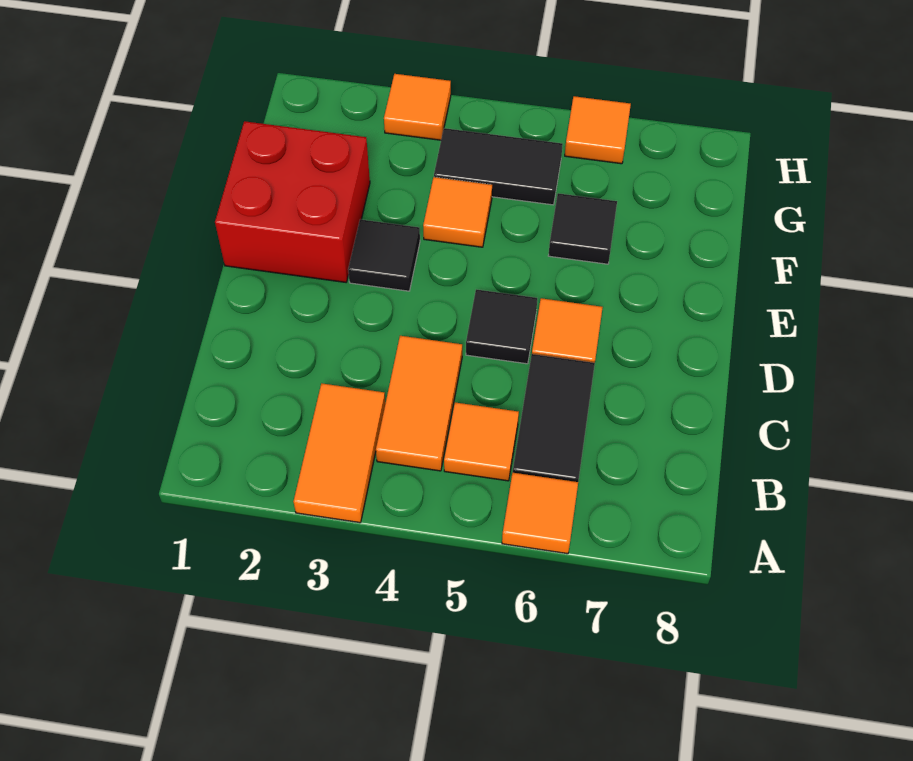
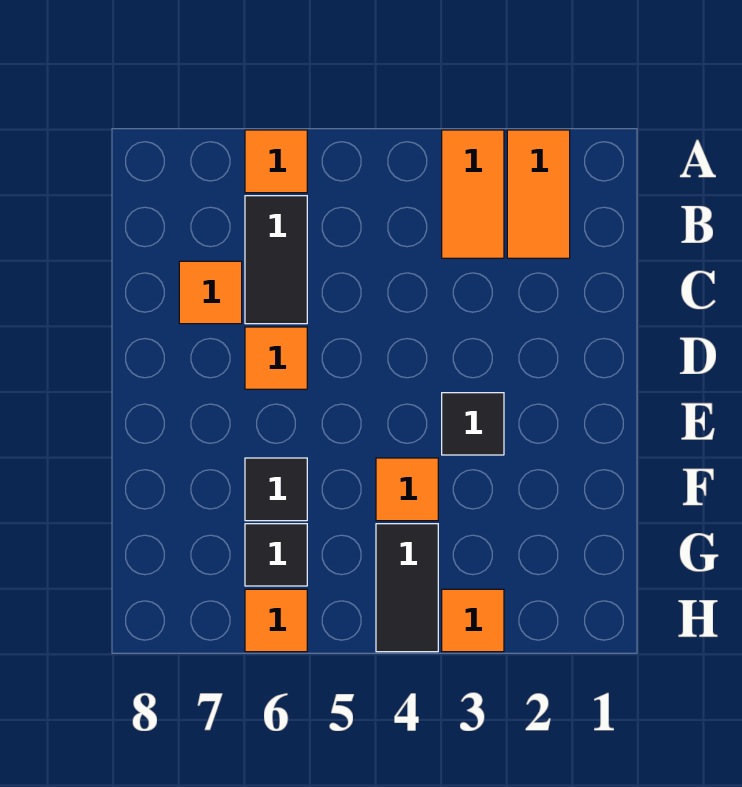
orange tile B4:C4 level 1 -> orange tile A2:B2 level 1
orange tile B5 level 1 -> orange tile C7 level 1
black tile D5 level 1 -> black tile G6 level 1
red brick E1:F2 level 1 -> none
black tile G4:G5 level 1 -> black tile G4:H4 level 1

